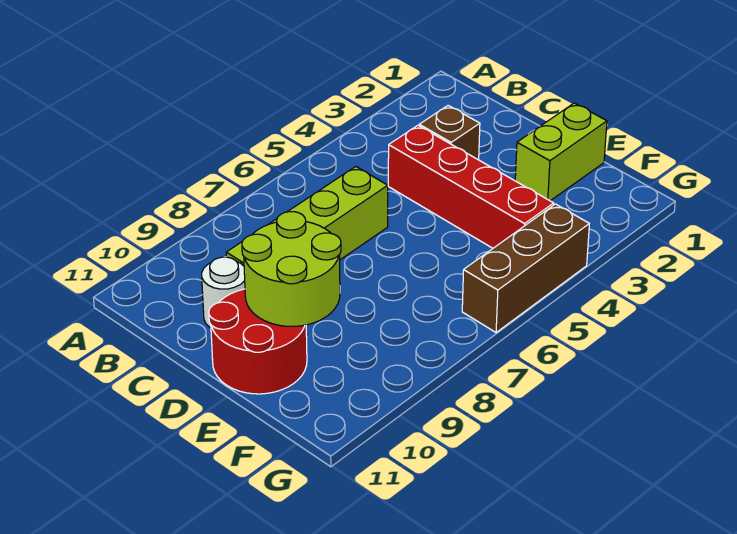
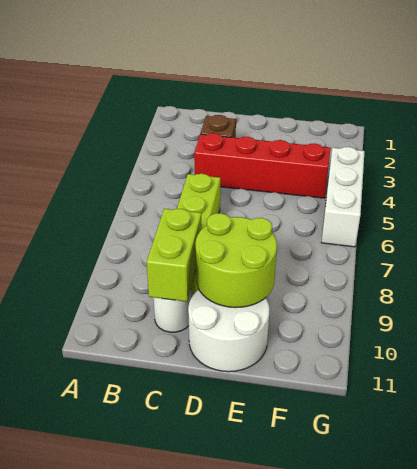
red round brick D10:E11 level 1 -> white round brick D10:E11 level 1
lime brick E1:E2 level 1 -> lime brick C9:C10 level 2
brown brick G4:G6 level 1 -> white brick G4:G6 level 1

